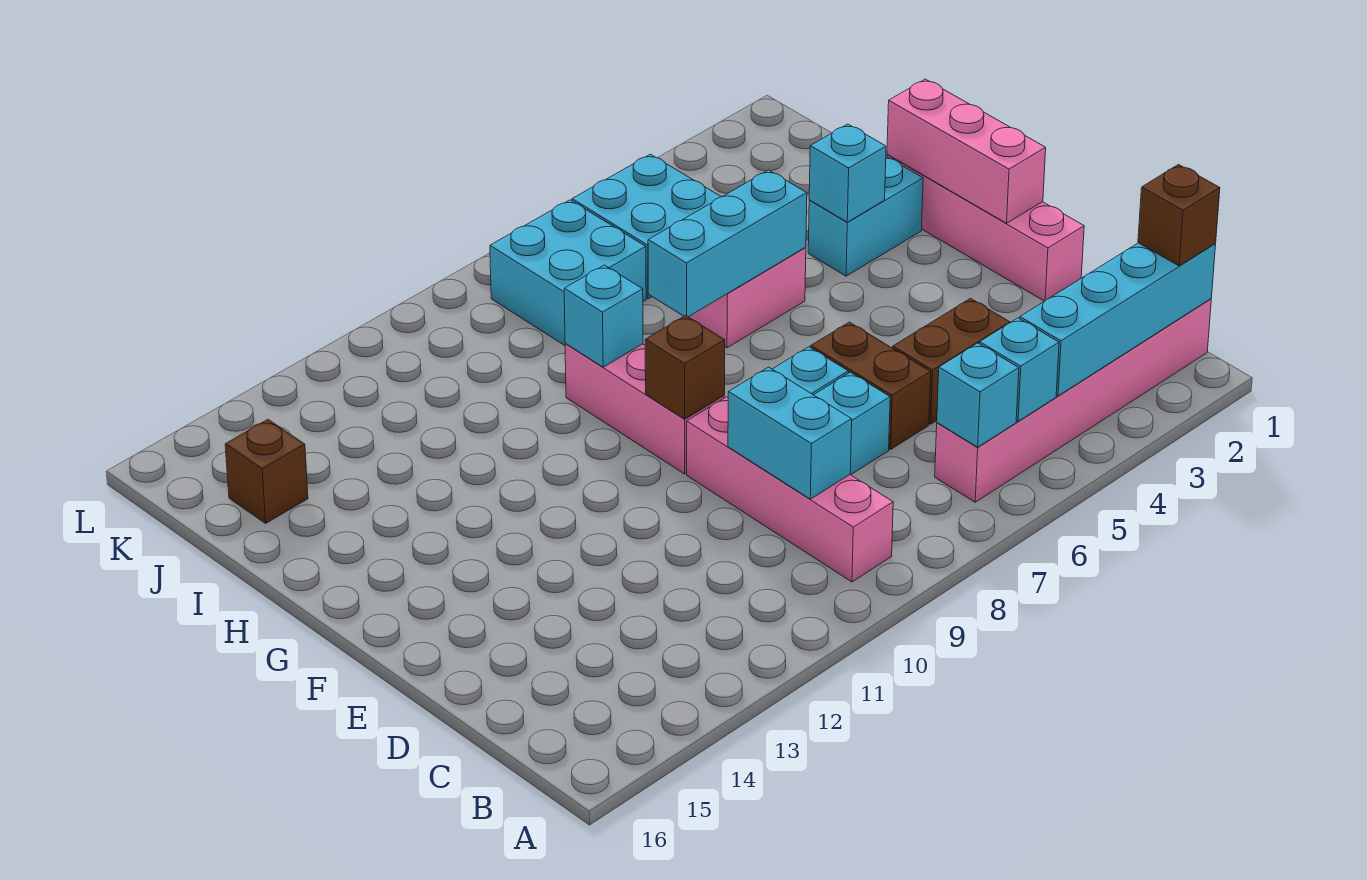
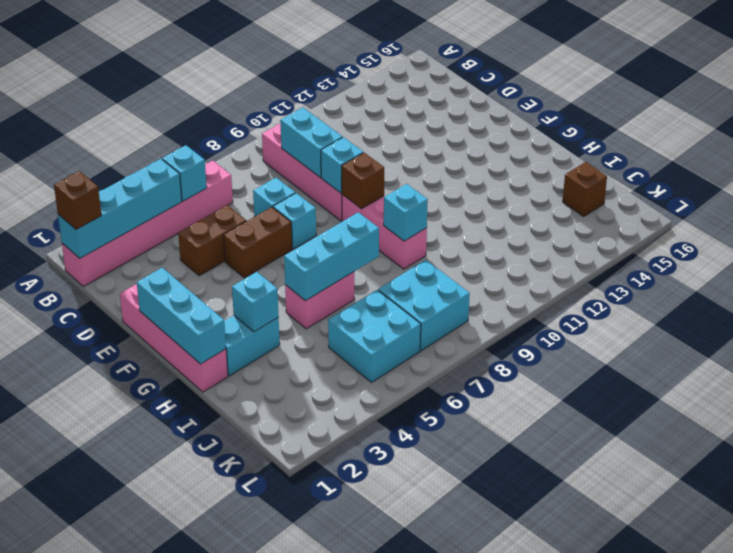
cyan brick B6 level 2 -> cyan brick E9 level 2
brown brick D6:E6 level 1 -> brown brick E5:E6 level 1
pink brick F1:H1 level 2 -> cyan brick F1:H1 level 2

